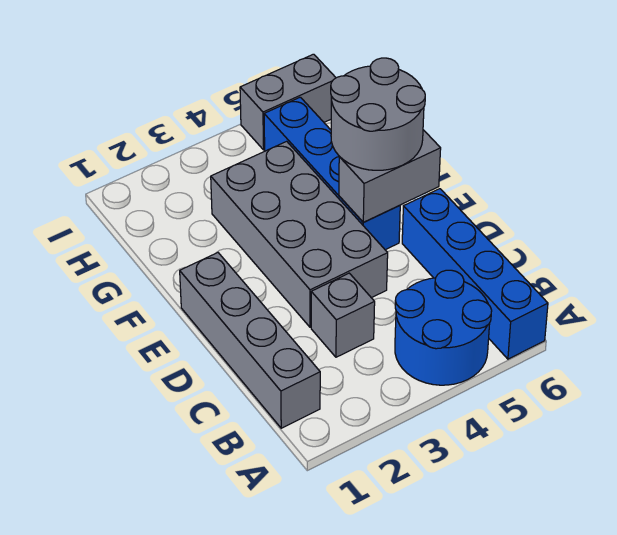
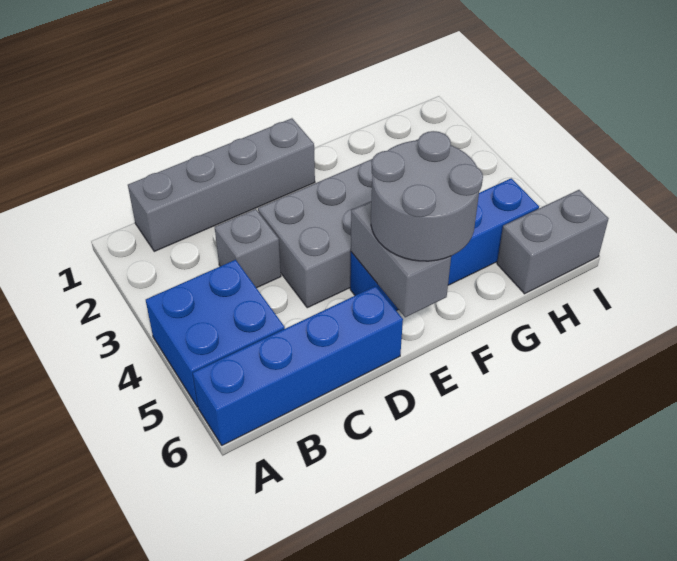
blue round brick A4:B5 level 1 -> blue brick A4:B5 level 1
grey brick I5:I6 level 1 -> grey brick H6:I6 level 1

